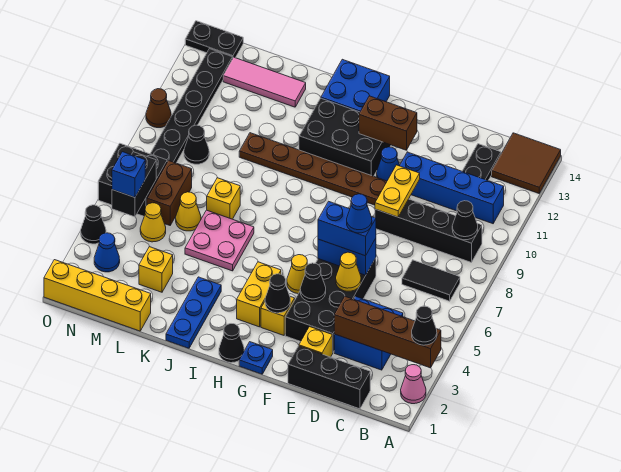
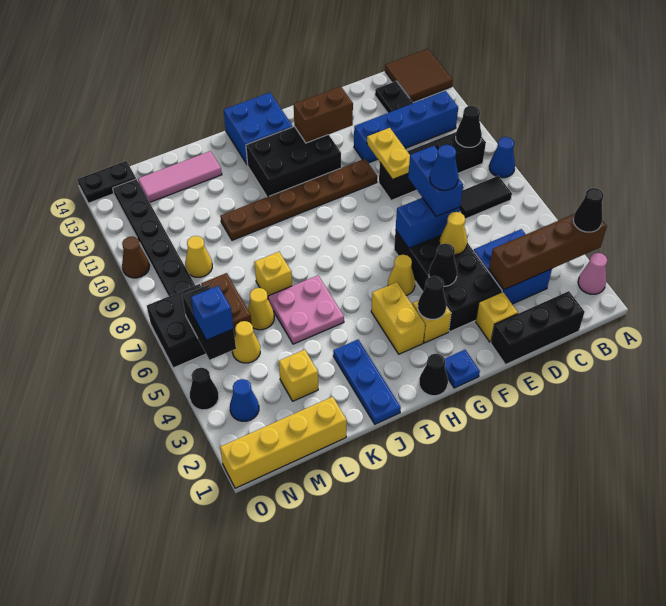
blue brick E6:F6 level 3 -> blue brick E6:E7 level 3
blue cone F11 level 1 -> blue cone A8 level 1
black cone M9 level 1 -> yellow cone M9 level 1

